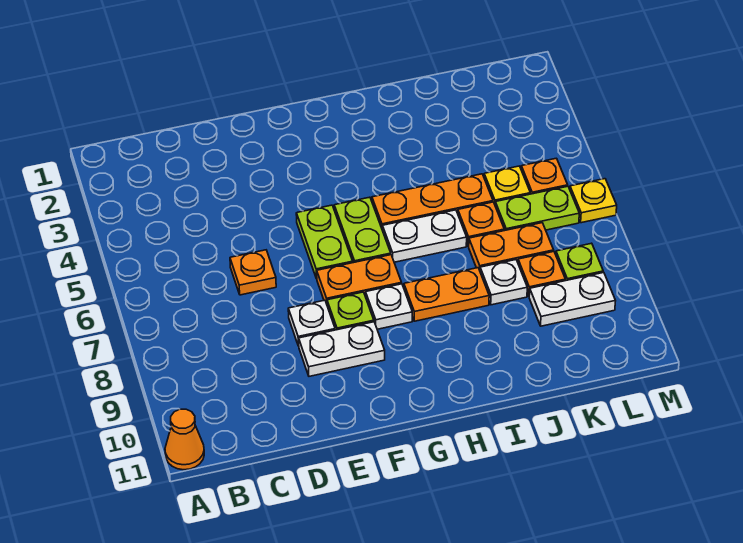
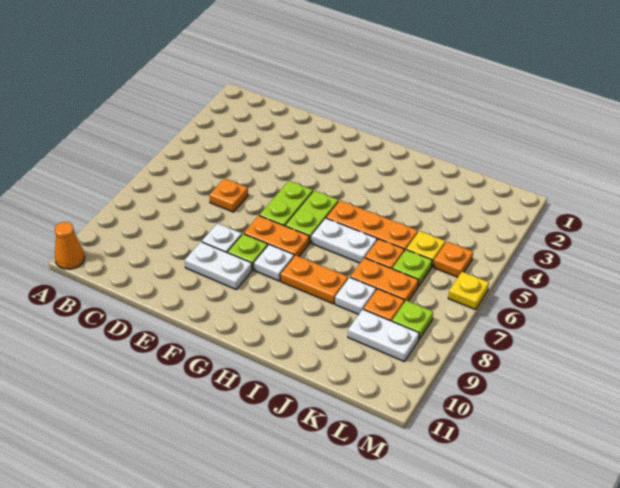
lime plate K6:L6 level 1 -> lime plate K6 level 1

